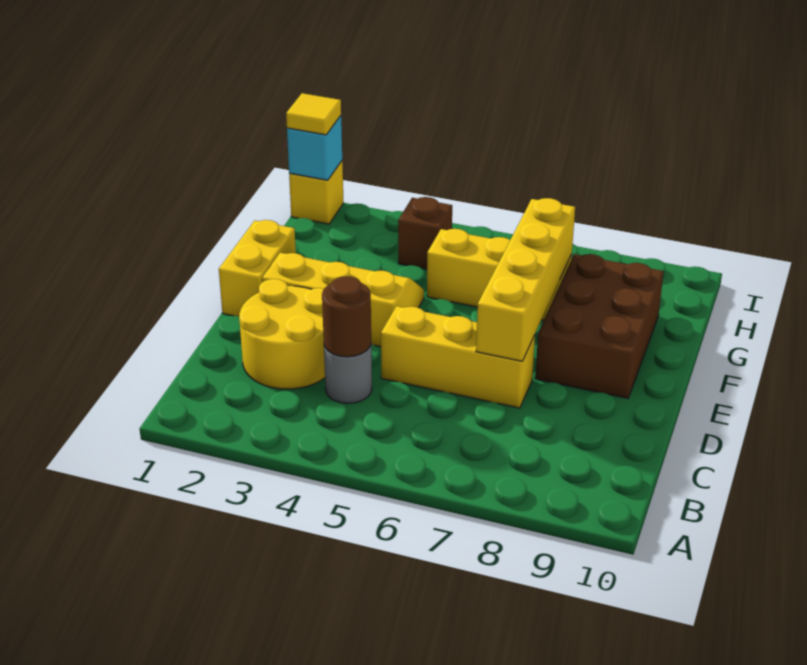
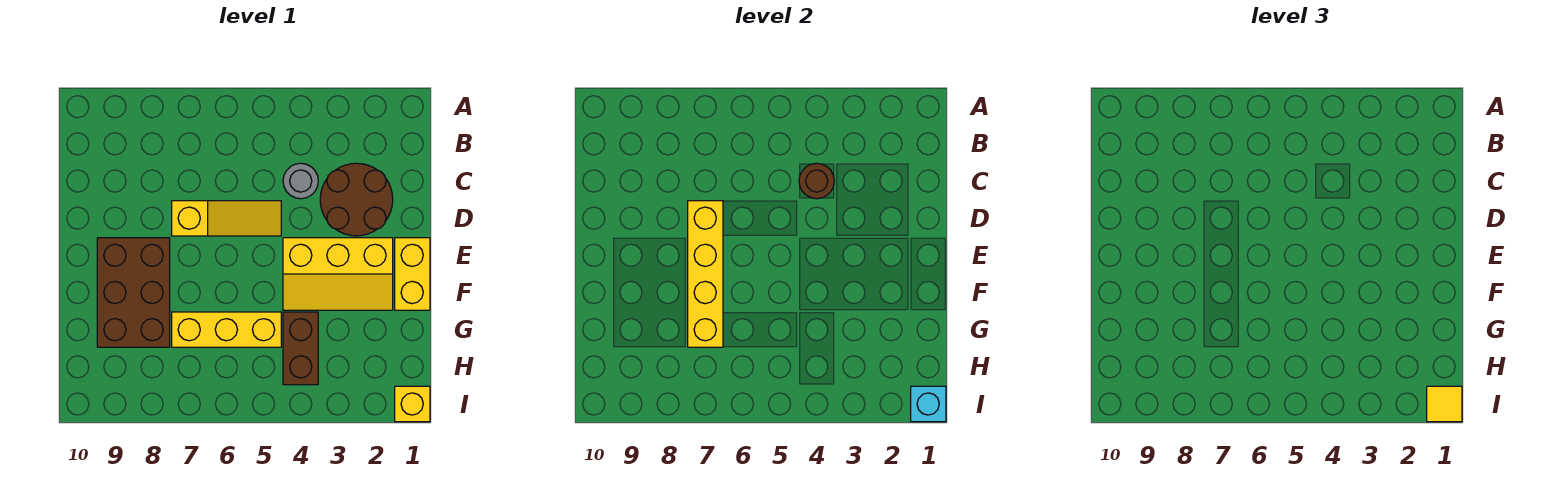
yellow round brick C2:D3 level 1 -> brown round brick C2:D3 level 1
yellow brick D5:D7 level 1 -> yellow slope D5:D7 level 1 top 7
brown brick H4 level 1 -> brown brick G4:H4 level 1

